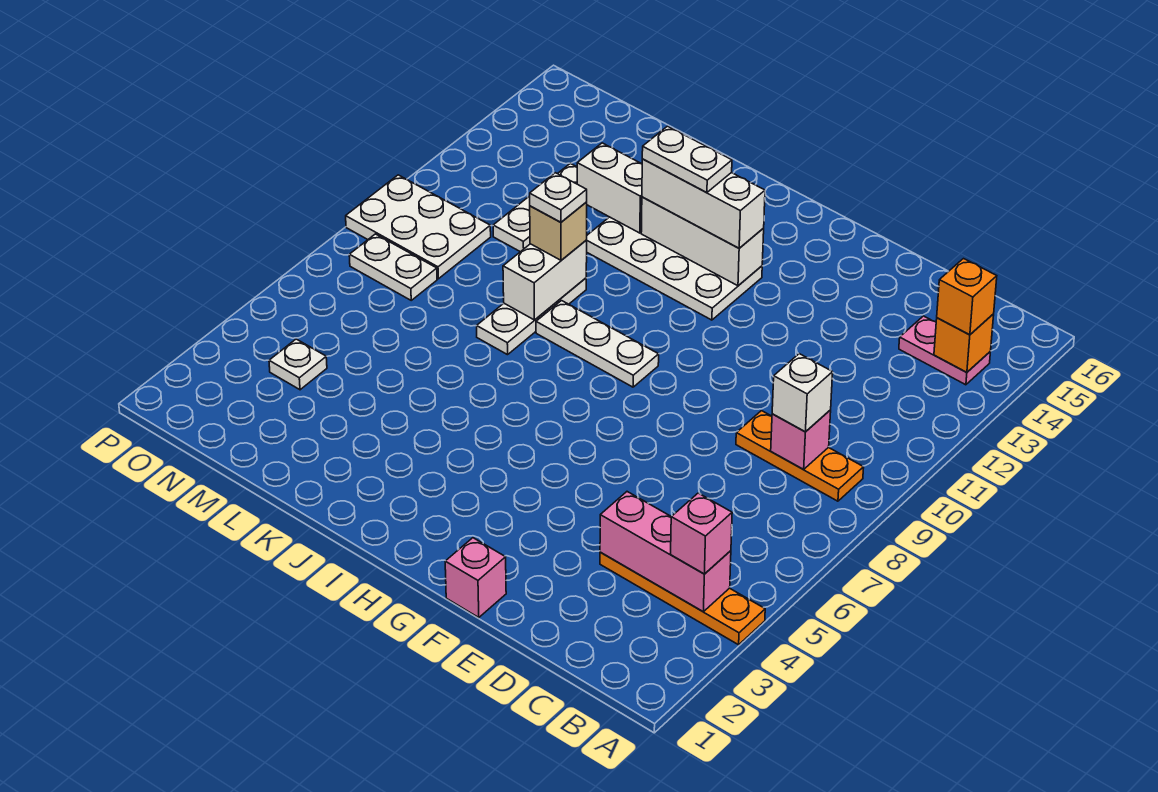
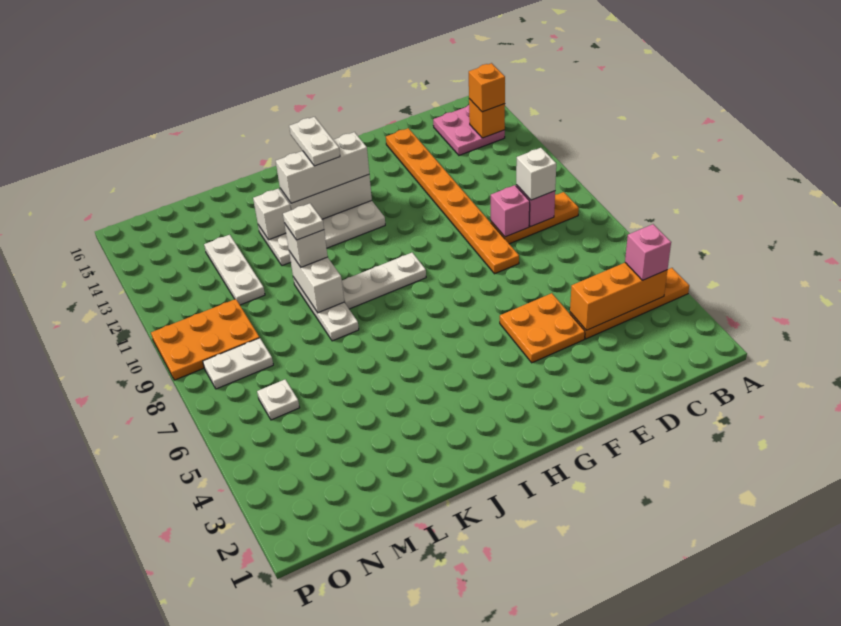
pink brick B4:D4 level 2 -> orange brick B4:D4 level 2
pink plate B14:C14 level 1 -> pink plate B14:C15 level 1
none -> orange plate E4:F5 level 1
none -> orange plate E8:E15 level 1
pink brick F1 level 1 -> pink brick D9 level 2
white plate I13:J13 level 4 -> white plate I13:I14 level 4
tan brick K10 level 3 -> white brick K10 level 3
white brick K13:L13 level 2 -> white brick K13 level 2
white plate N4 level 1 -> white plate N6 level 1
white plate N9:P10 level 1 -> orange plate N9:P10 level 1

